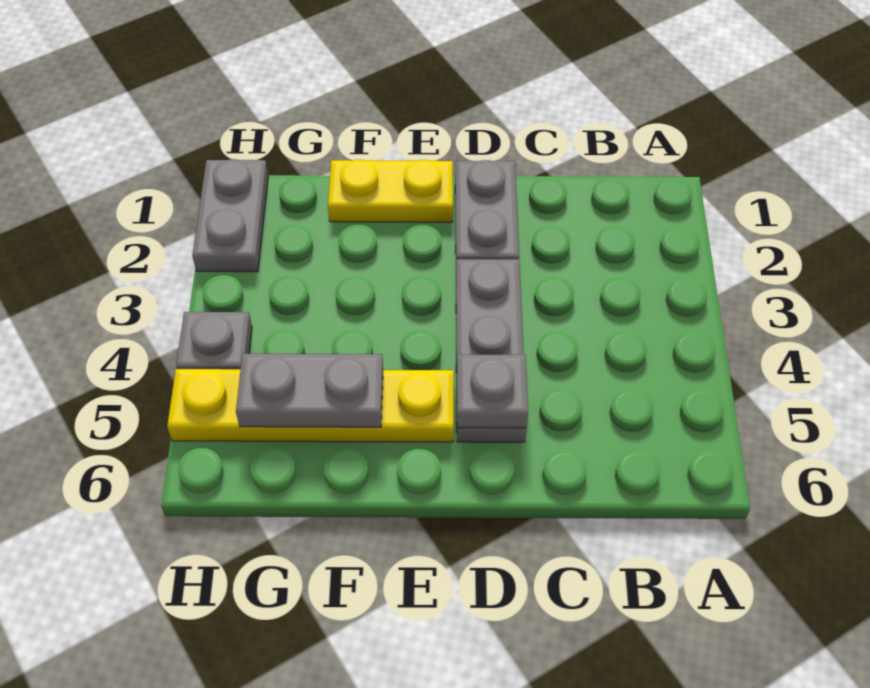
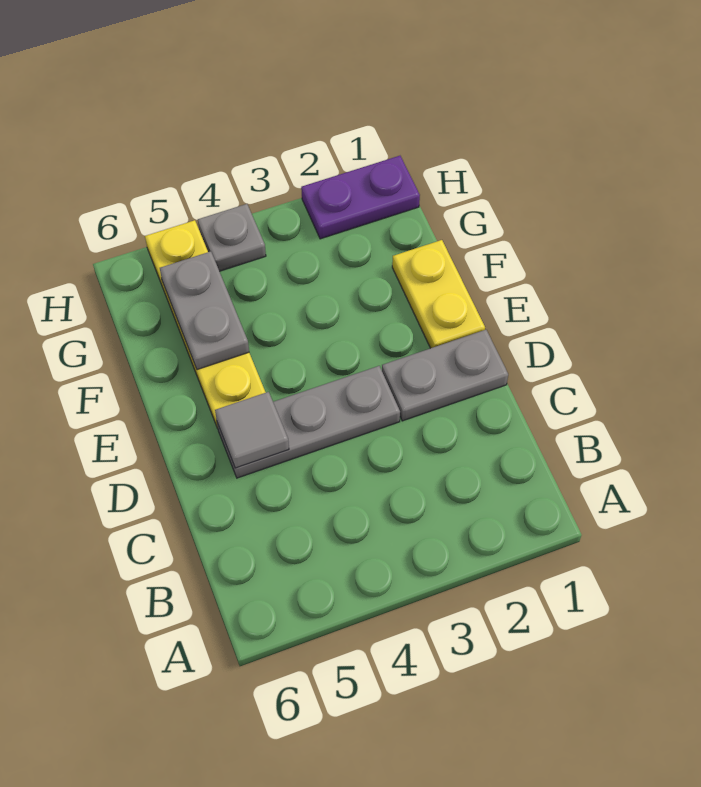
grey plate D5 level 2 -> grey tile D5 level 2
grey plate H1:H2 level 1 -> purple plate H1:H2 level 1

